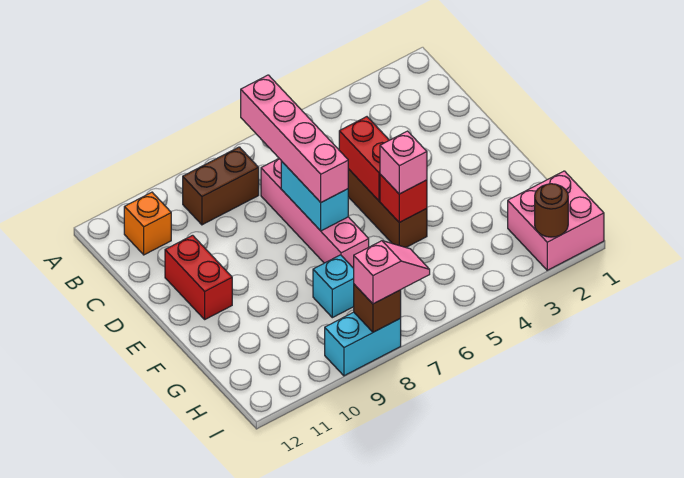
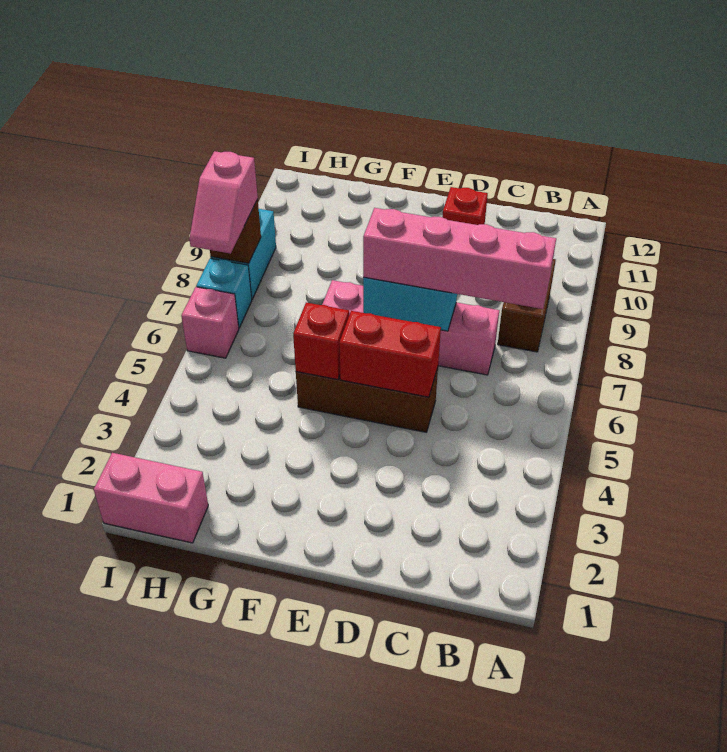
orange brick B11 level 1 -> none
red brick D11:E11 level 1 -> red brick D11 level 1
pink brick F5 level 3 -> pink brick I6 level 1
cyan brick G8 level 1 -> cyan brick I7 level 1
pink brick H1:I2 level 1 -> pink brick H1:I1 level 1
brown round brick I2 level 2 -> none

